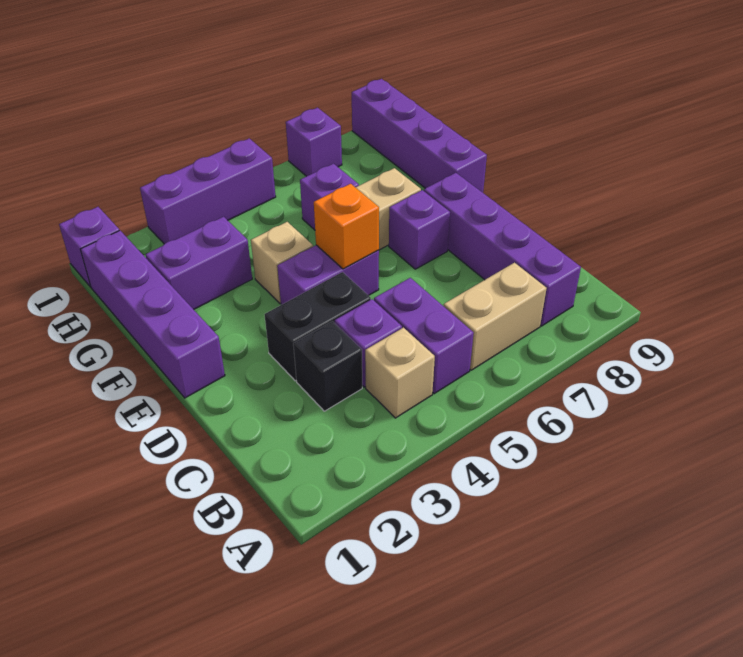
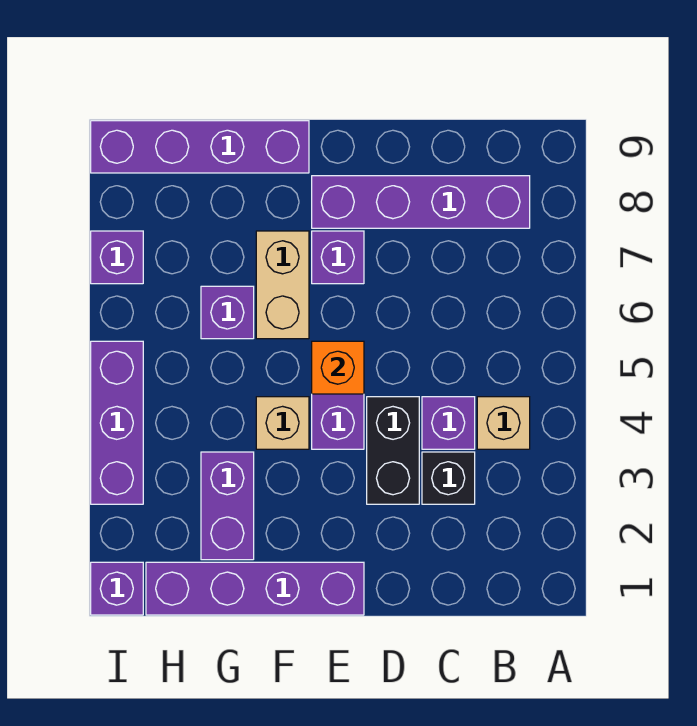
purple brick B5:C5 level 1 -> none
tan brick B6:B7 level 1 -> none

